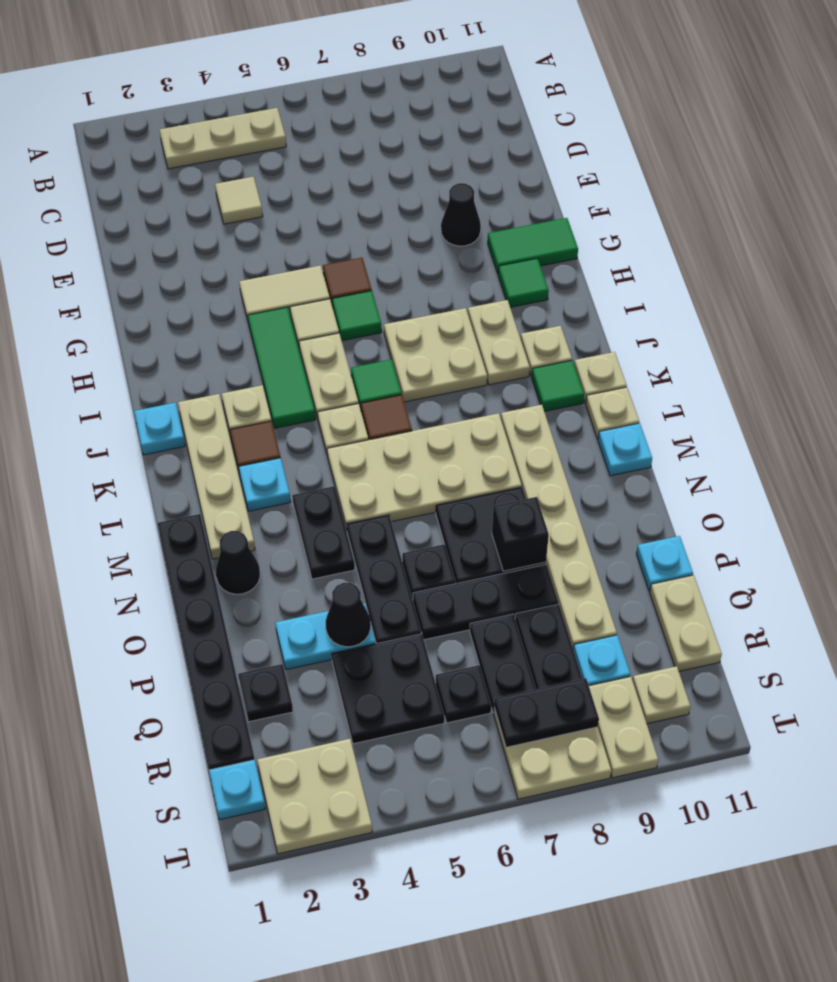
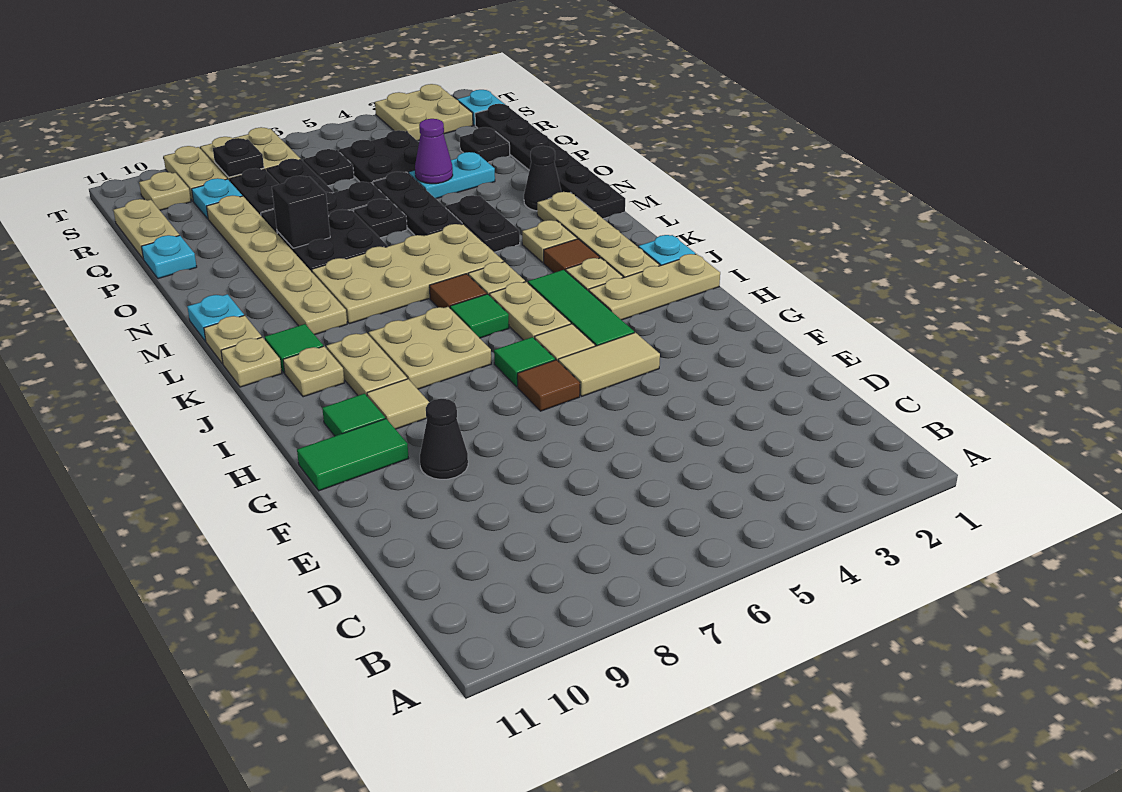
tan plate B3:B5 level 1 -> tan plate I1:I3 level 1
tan tile D4 level 1 -> tan tile H9 level 1
cyan plate L3 level 1 -> tan plate L3 level 1
black cone P4 level 2 -> purple cone P4 level 2
black plate S7:S8 level 2 -> black plate S8 level 2

